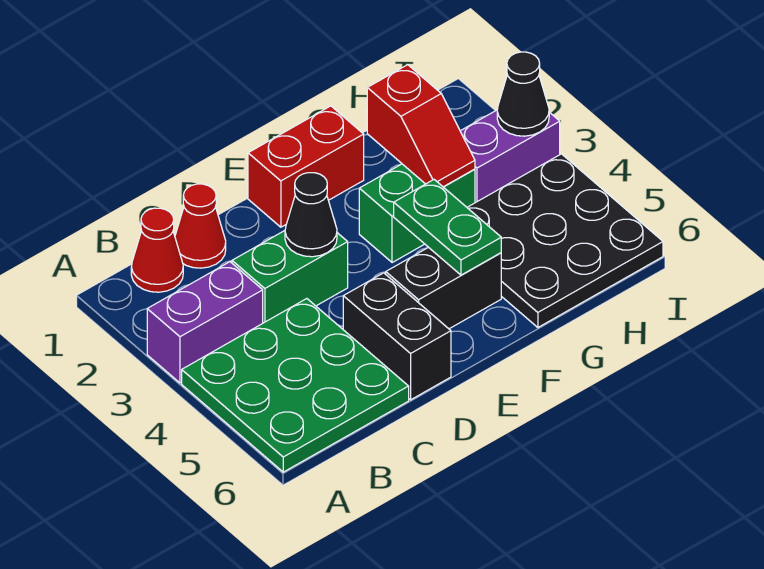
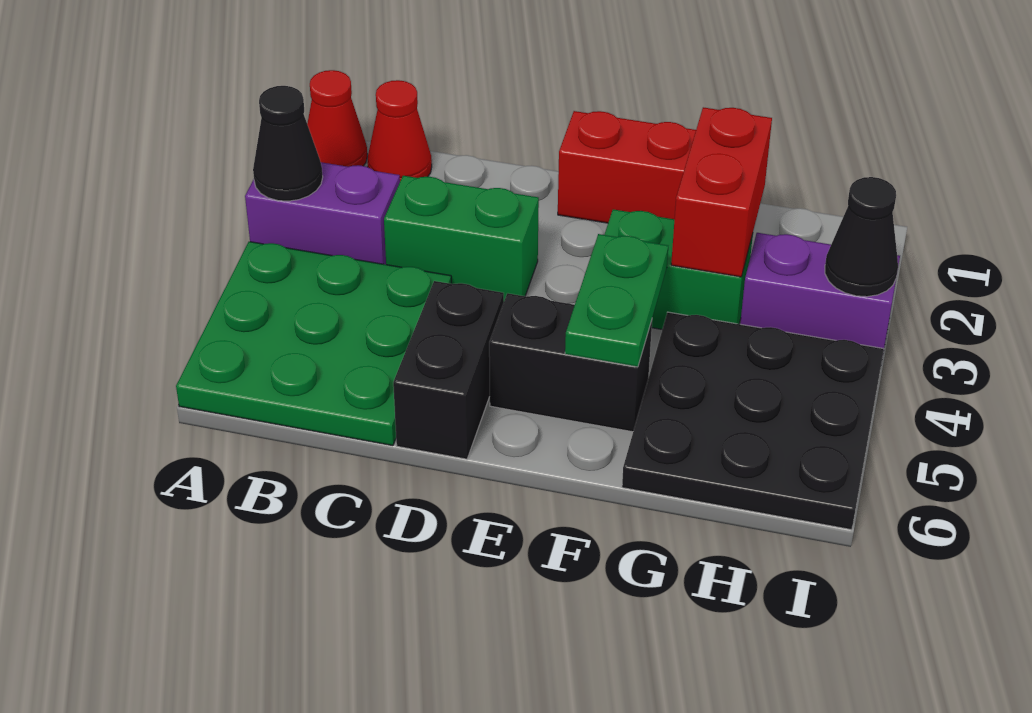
red cone C1 level 1 -> red cone A1 level 1
black cone D3 level 2 -> black cone A3 level 2
red slope G2:G3 level 2 top 2 -> red brick G2:G3 level 2

